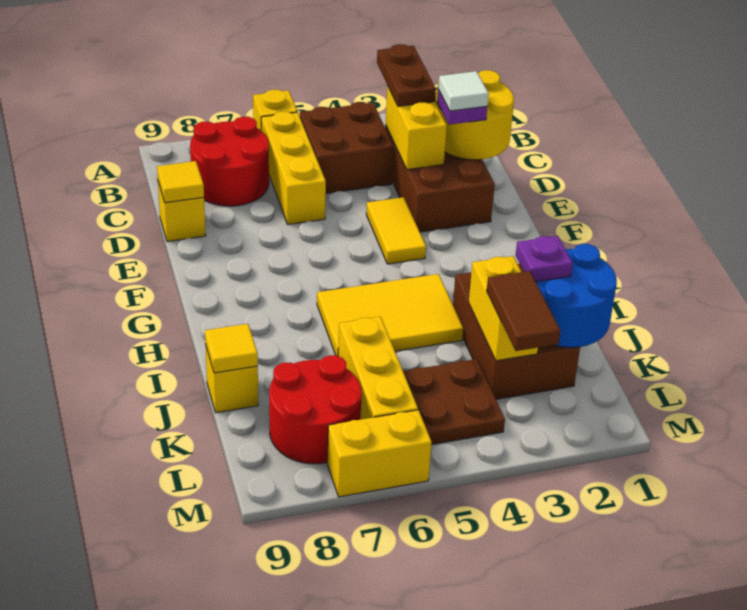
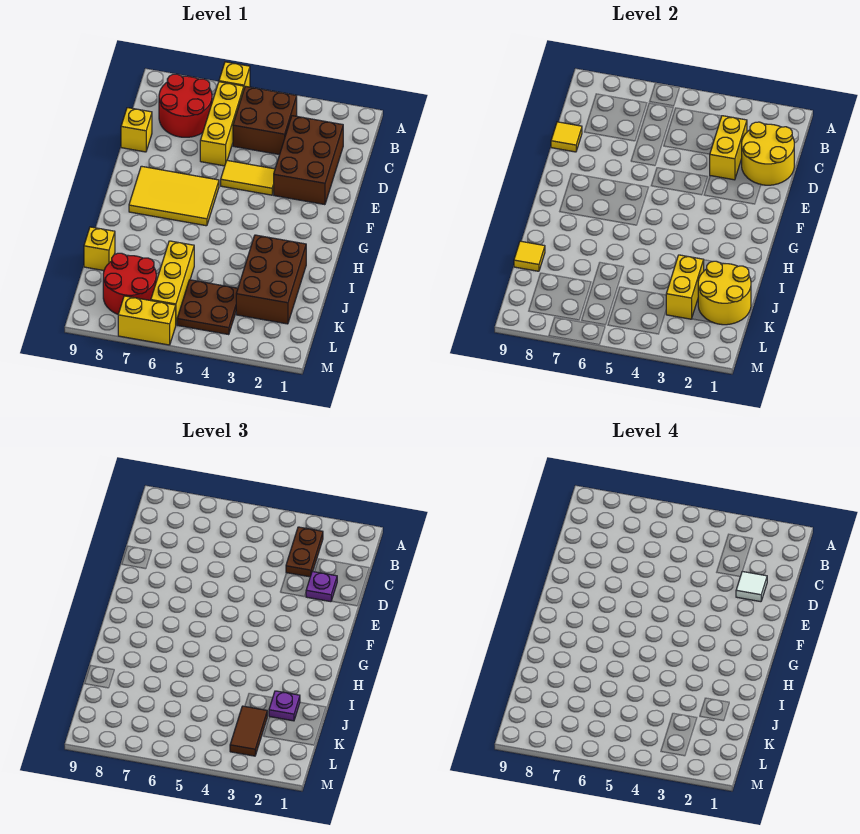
yellow tile E4:F4 level 1 -> yellow tile E4:E5 level 1
yellow tile H4:I6 level 1 -> yellow tile F6:G8 level 1
blue round brick J1:K2 level 2 -> yellow round brick J1:K2 level 2

